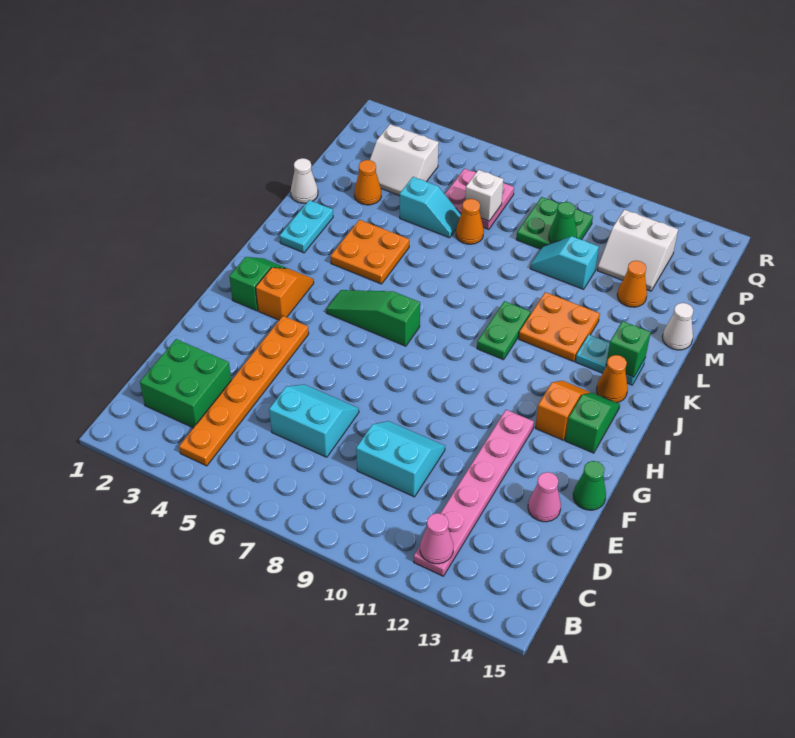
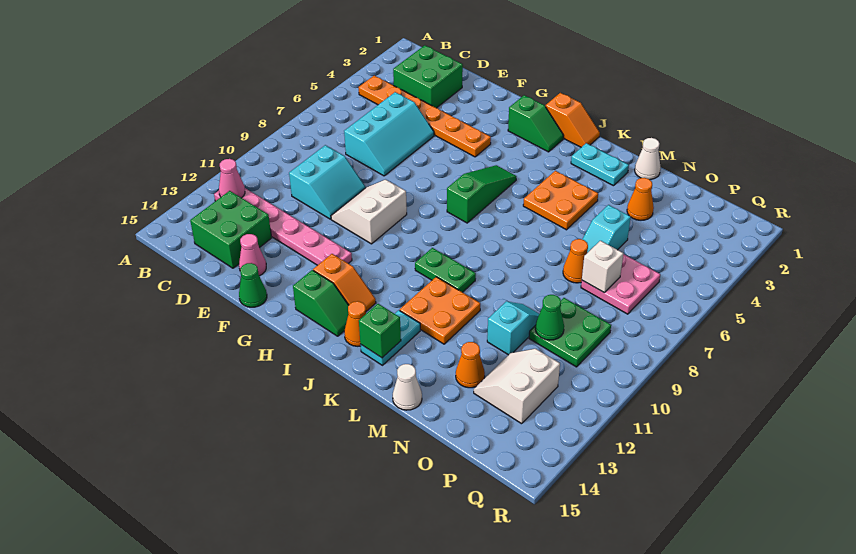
none -> green brick C13:D14 level 1
cyan slope D6:E7 level 1 top D -> cyan slope D5:E7 level 1 top D
orange slope H3:I3 level 1 top H -> orange slope I1:J1 level 1 top I
white slope O3:P4 level 1 top P -> white slope F9:G10 level 1 top G

